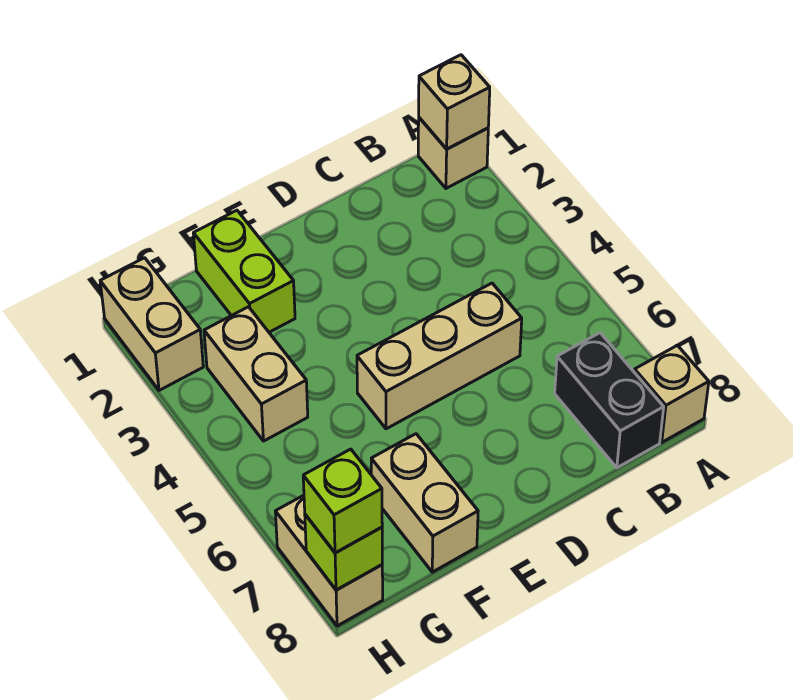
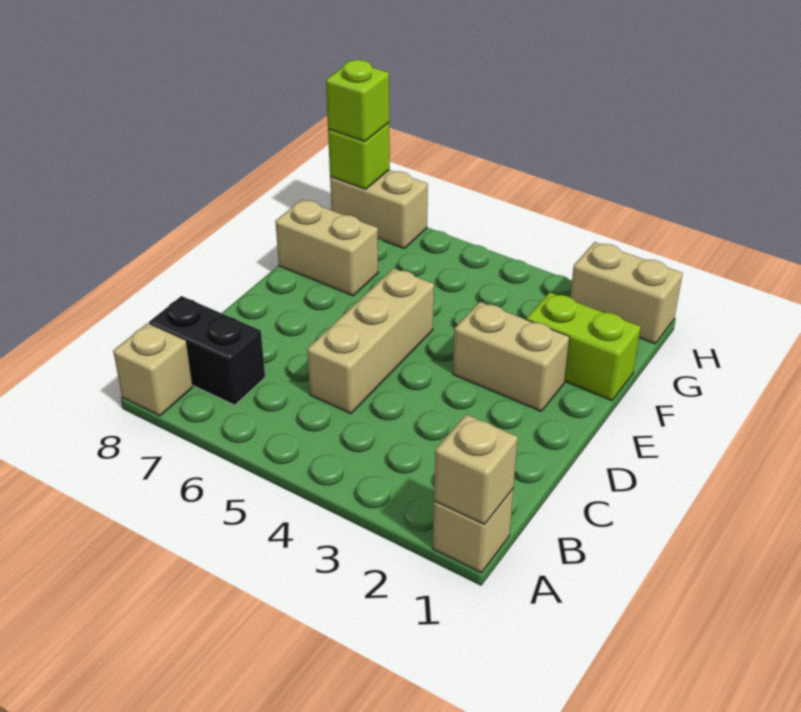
tan brick G3:G4 level 1 -> tan brick E2:E3 level 1

